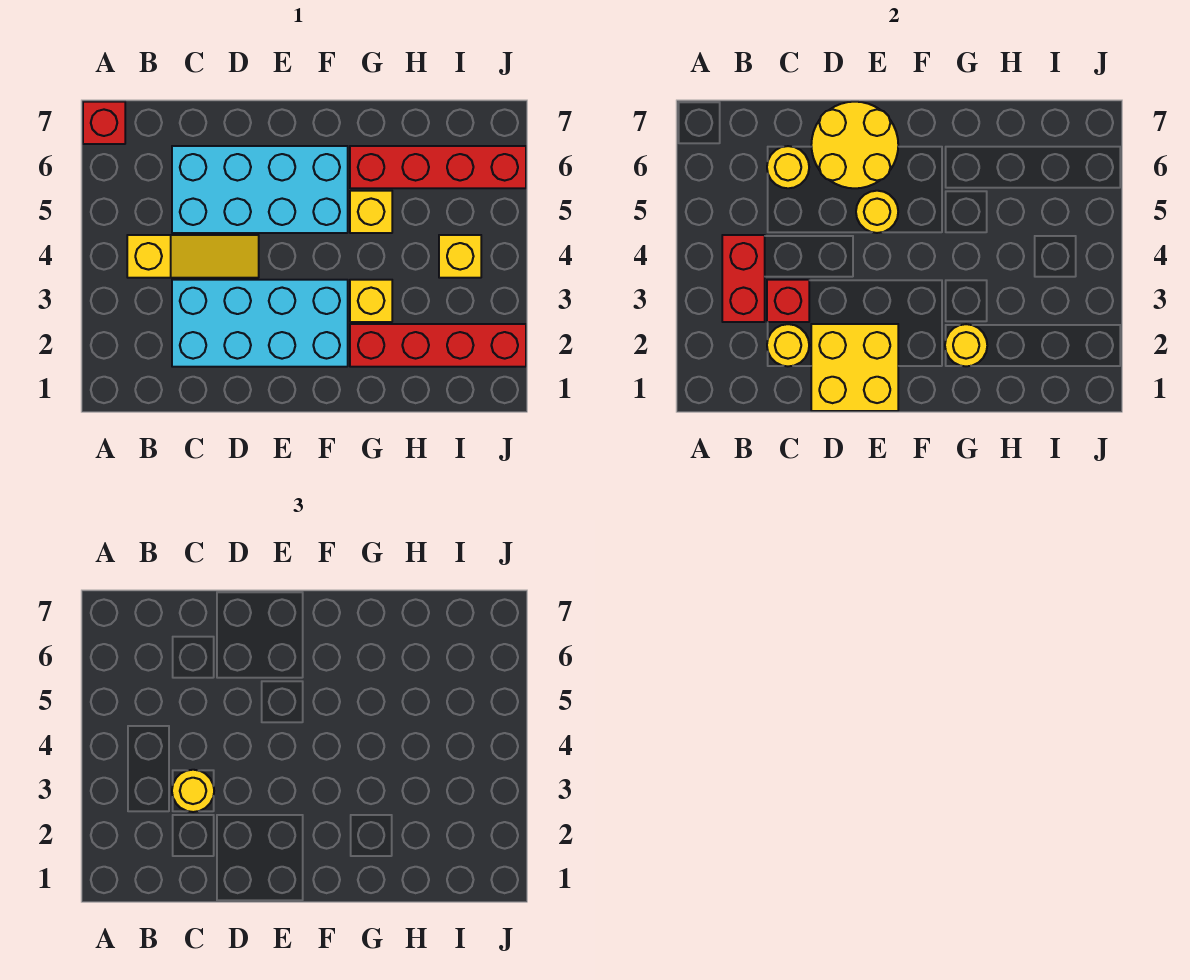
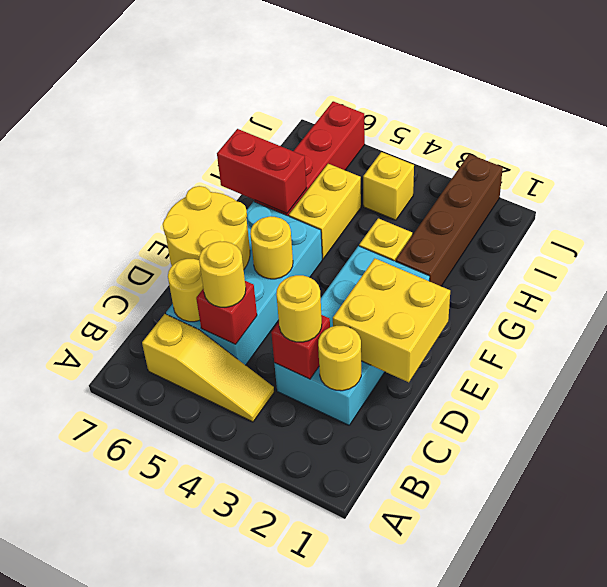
red brick A7 level 1 -> red brick C5 level 2
red brick B3:B4 level 2 -> red brick G6:G7 level 2
yellow slope B4:D4 level 1 top B -> yellow slope B4:B6 level 1 top 6
red brick G2:J2 level 1 -> brown brick G2:J2 level 1
yellow round brick G2 level 2 -> yellow round brick C5 level 3
yellow brick G5 level 1 -> yellow brick G5:H5 level 1

